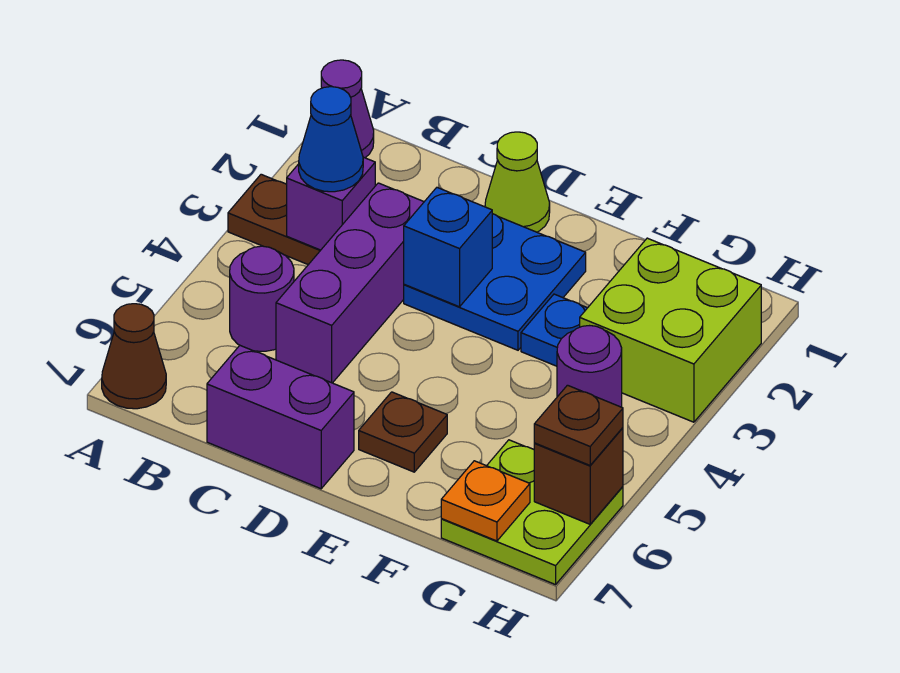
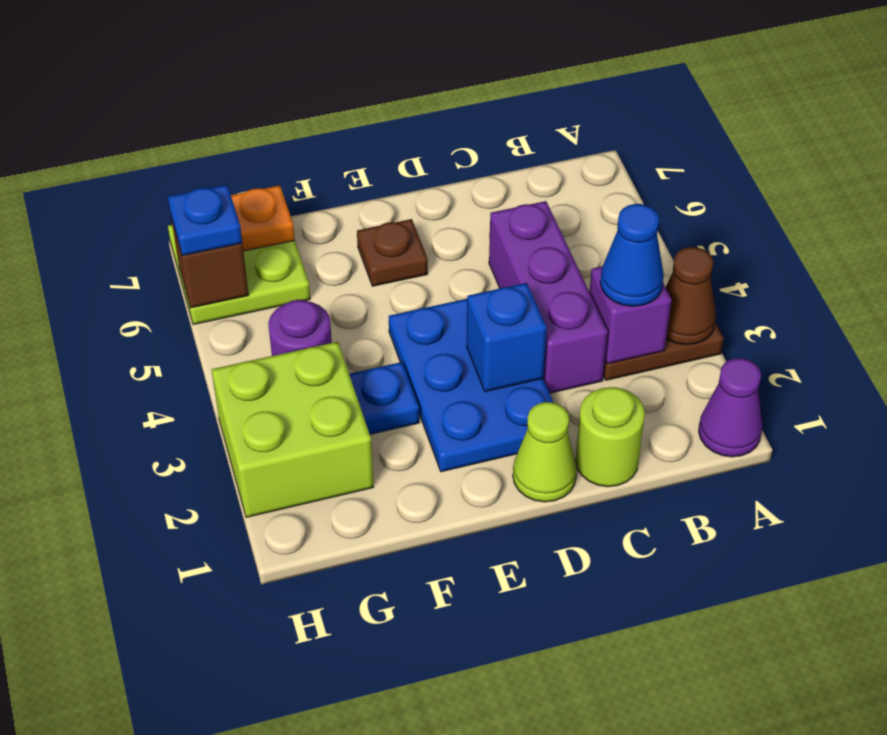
brown cone A7 level 1 -> brown cone A3 level 2
purple round brick B5 level 1 -> none
none -> lime round brick C1 level 1
purple brick C7:D7 level 1 -> none
blue plate D2:E3 level 1 -> blue plate D2:E4 level 1
brown plate H6 level 3 -> blue plate H6 level 3

